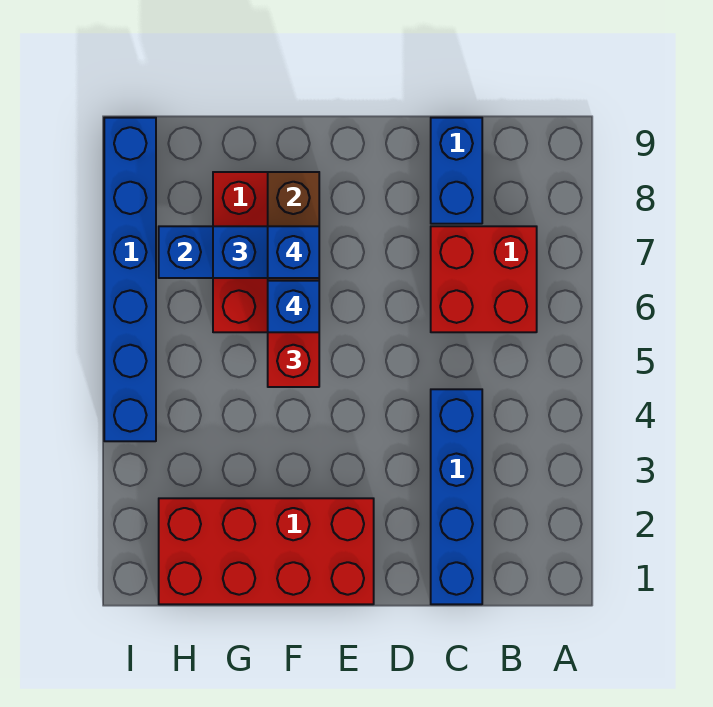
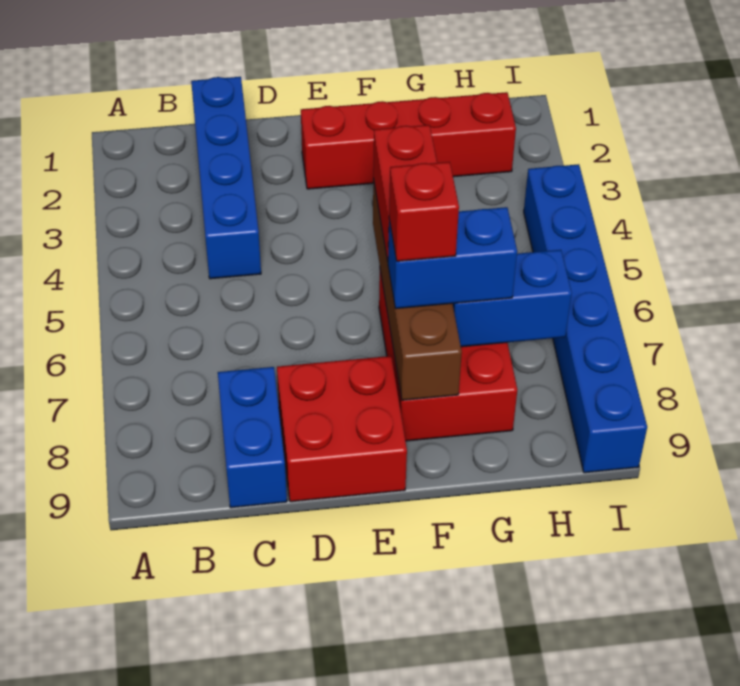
red brick B6:C7 level 1 -> red brick D8:E9 level 1
red brick E1:H2 level 1 -> red brick E2:H2 level 1
blue brick F6 level 4 -> none
blue brick F7 level 4 -> red brick F7 level 4

